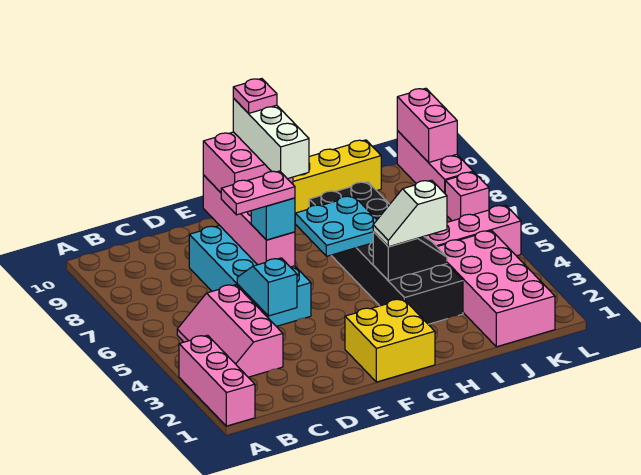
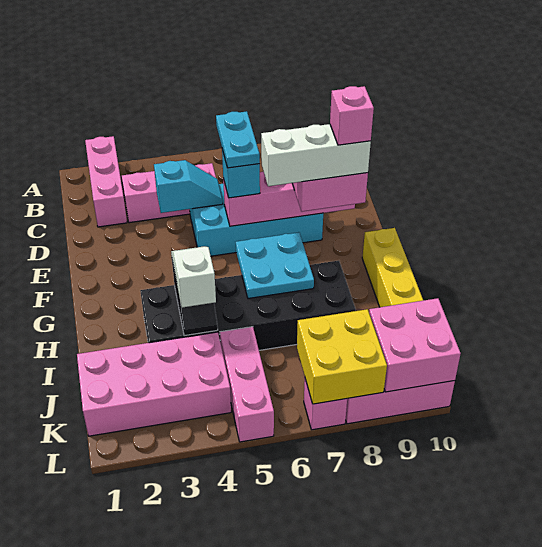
pink brick A1:A3 level 1 -> pink brick A2:C2 level 1
pink plate D6:E6 level 4 -> cyan plate D6:E6 level 4
yellow brick F1:G2 level 1 -> yellow brick K7:L8 level 2
pink plate F9 level 5 -> pink brick F9 level 5
pink brick L9:L10 level 2 -> pink brick K9:L10 level 2

